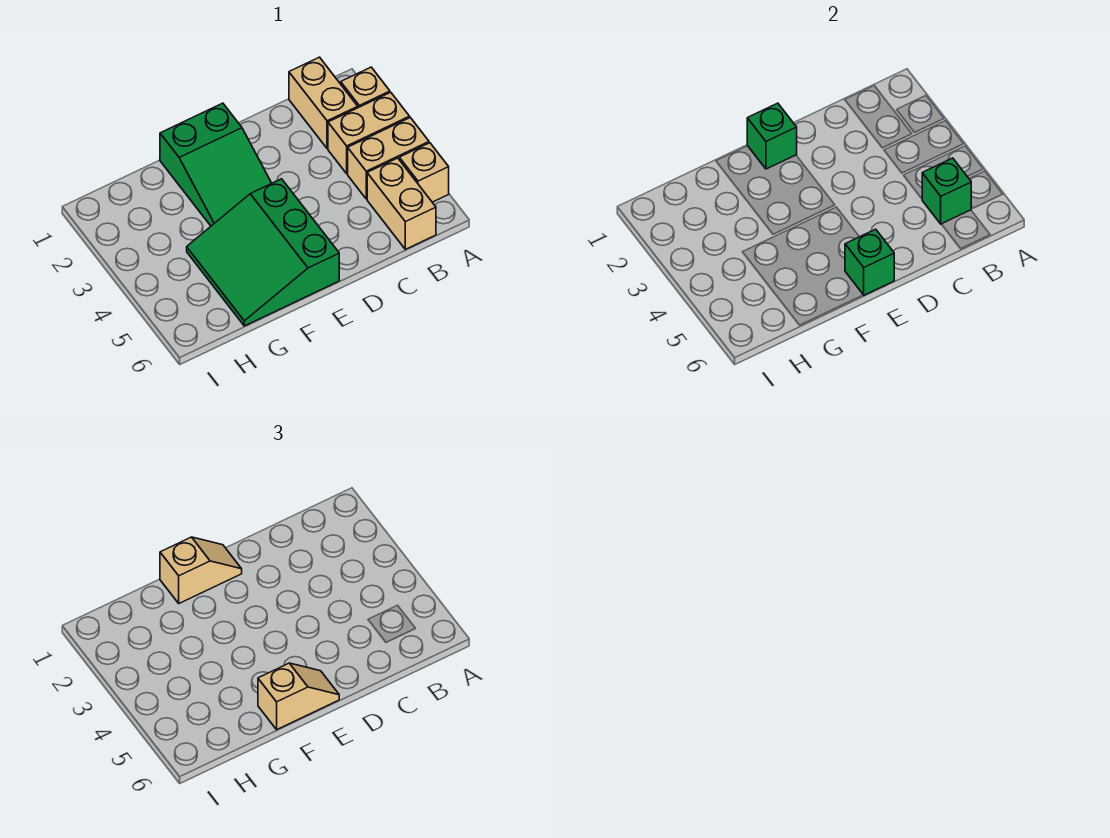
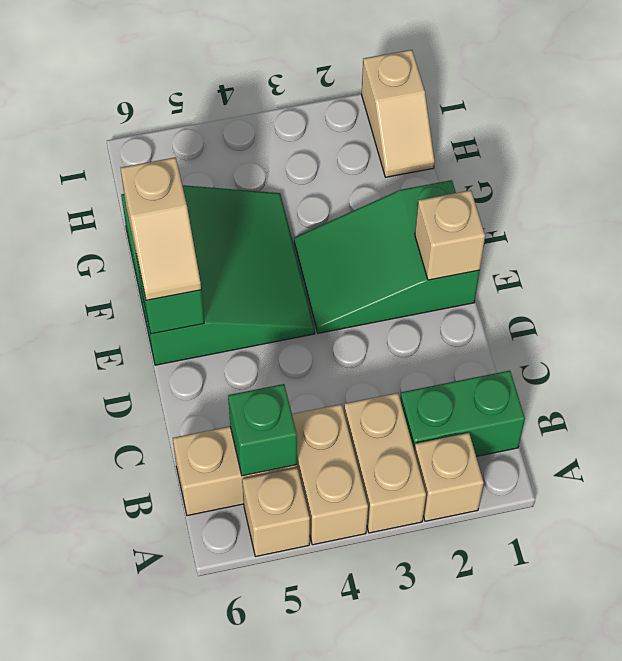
tan brick B1:B2 level 1 -> green brick B1:B2 level 1
green brick E1 level 2 -> tan brick E1 level 2
tan slope E1:F1 level 3 top F -> tan slope H1:I1 level 1 top I
green slope E4:G6 level 1 top E -> green slope E4:G6 level 1 top 6

